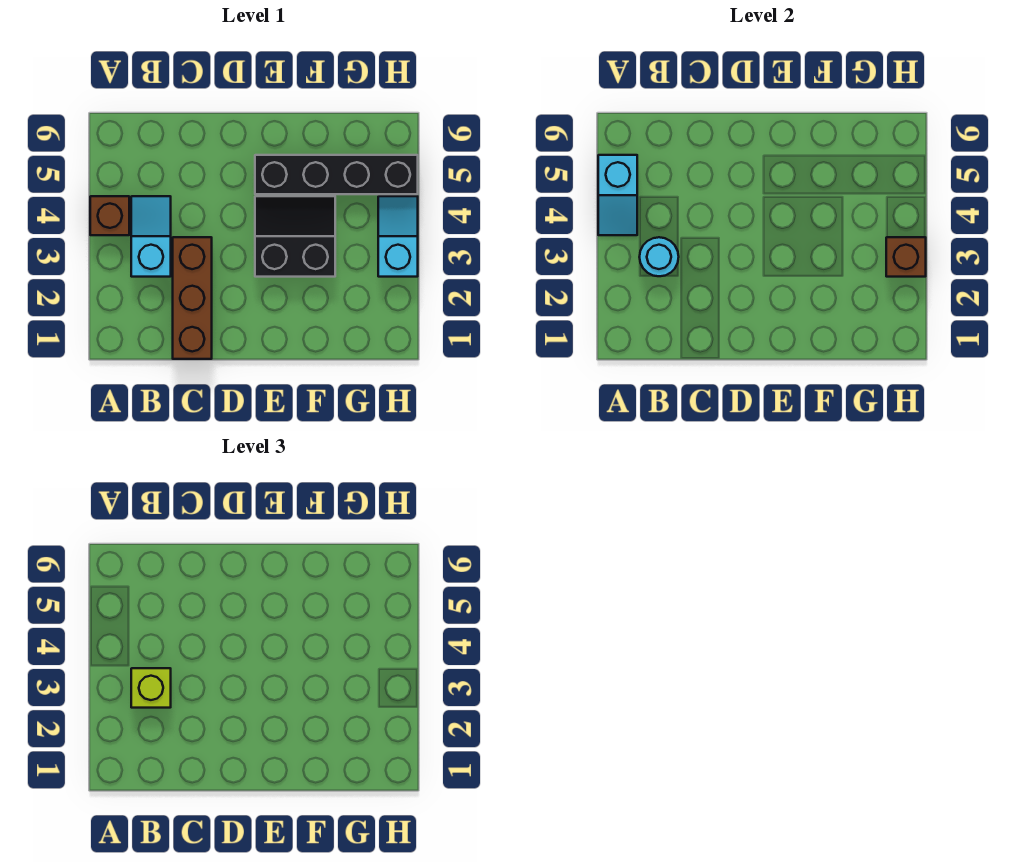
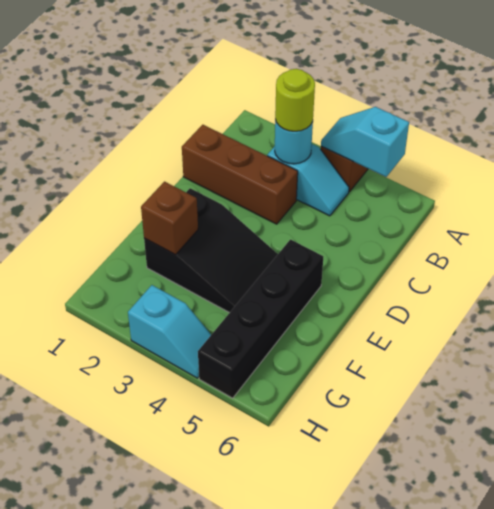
lime brick B3 level 3 -> lime round brick B3 level 3
black slope E3:F4 level 1 top 3 -> black slope E2:F4 level 1 top 2
brown brick H3 level 2 -> brown brick F2 level 2

